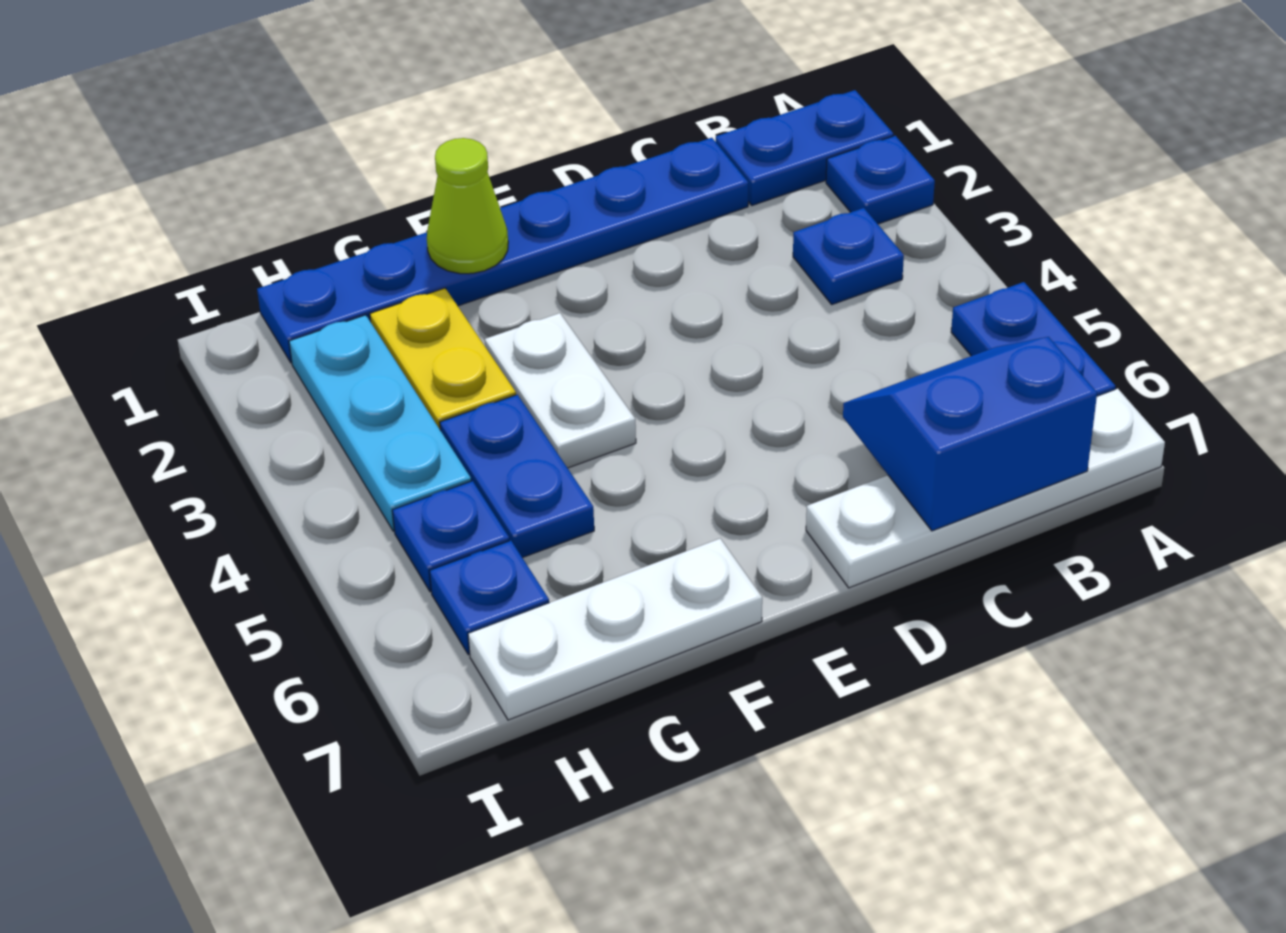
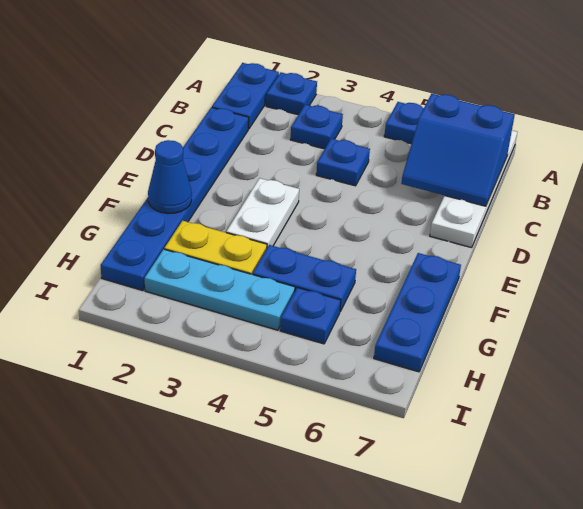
blue slope B6:C7 level 2 top 7 -> blue slope B6:C7 level 2 top B
lime cone F1 level 2 -> blue cone F1 level 2
white plate F3:F4 level 1 -> white plate E3:F3 level 1
white plate F7:H7 level 1 -> blue plate F7:H7 level 1
blue plate H6 level 1 -> blue plate C4 level 1

